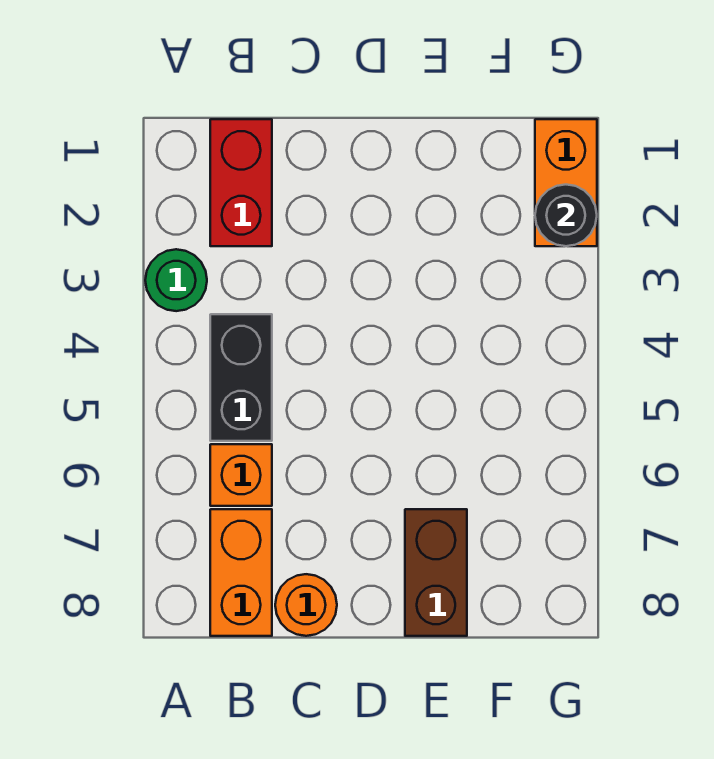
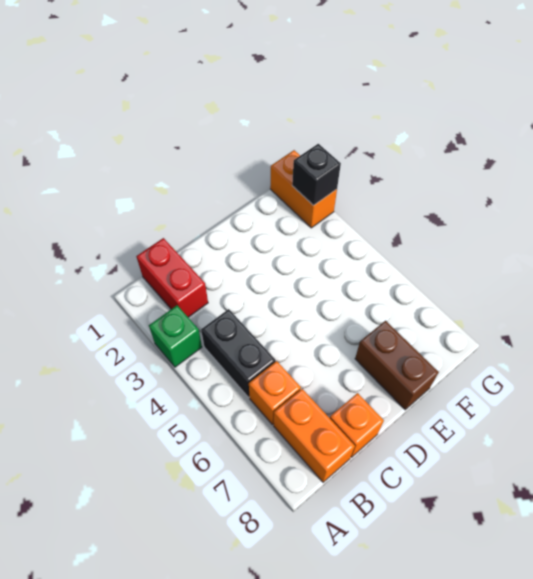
green round brick A3 level 1 -> green brick A3 level 1
orange round brick C8 level 1 -> orange brick C8 level 1
black round brick G2 level 2 -> black brick G2 level 2

